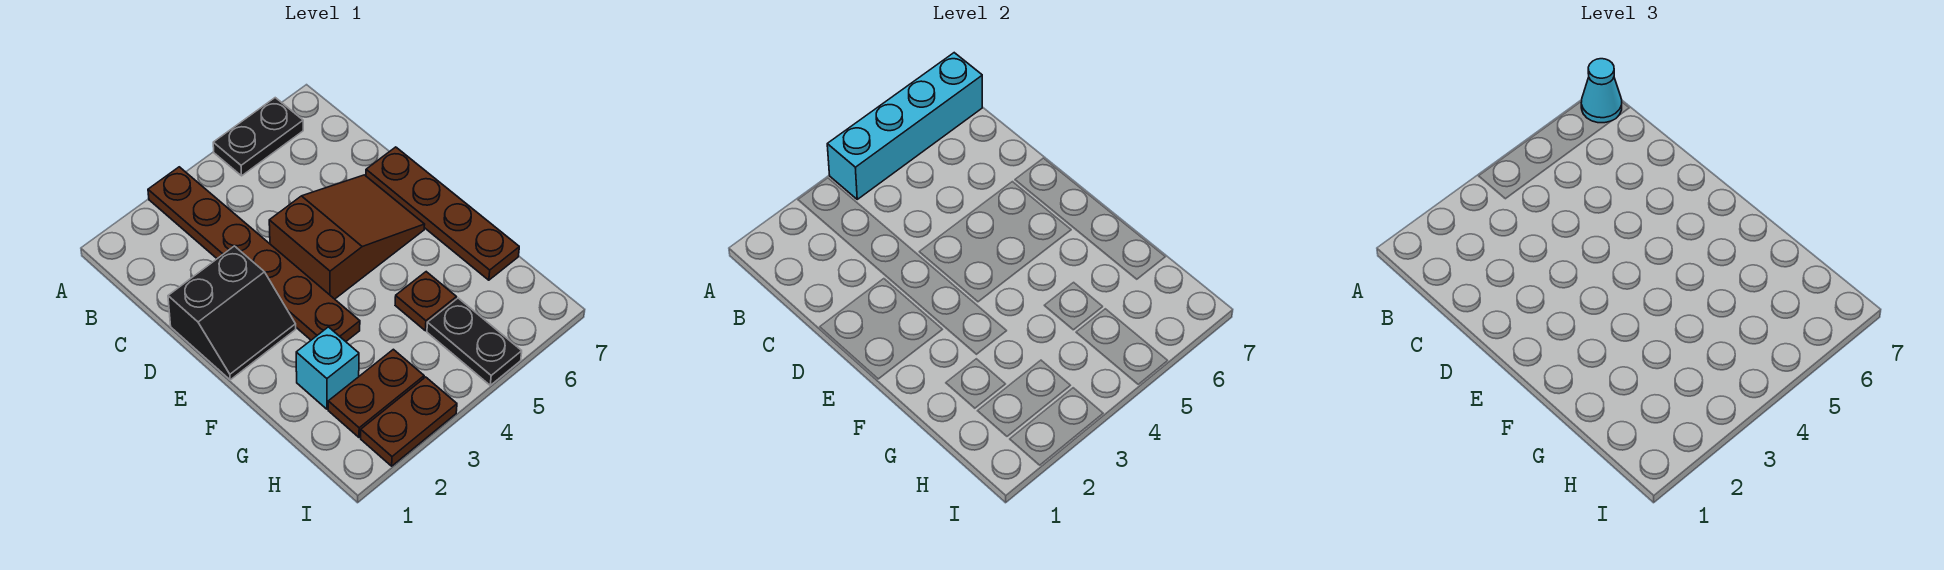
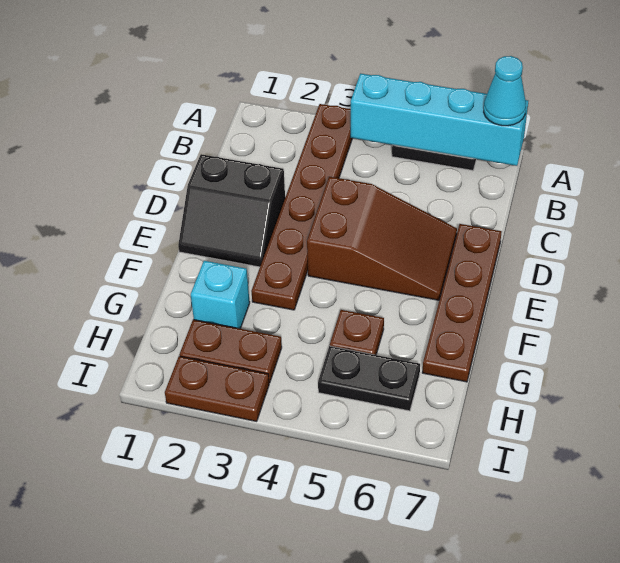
black plate H5:I5 level 1 -> black plate H5:H6 level 1

